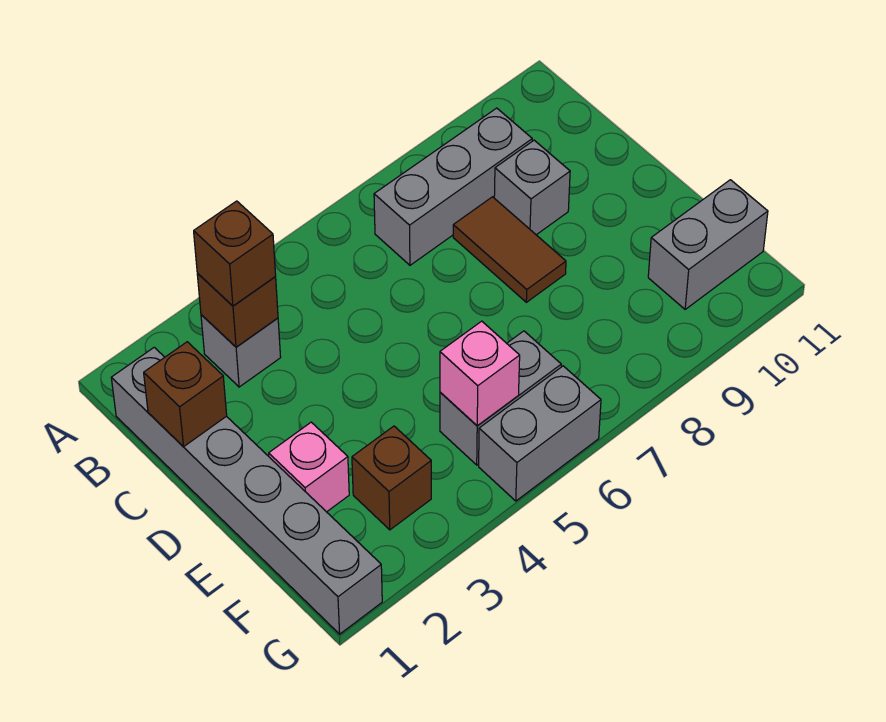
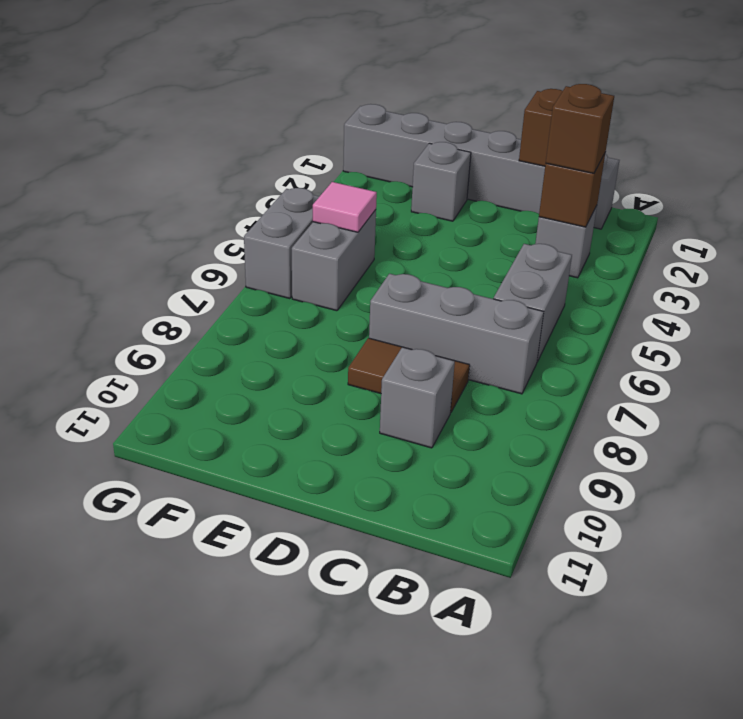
grey brick B7:B9 level 1 -> grey brick B7:D7 level 1
pink brick E2 level 1 -> grey brick E2 level 1
brown brick F3 level 1 -> none
pink brick F5 level 2 -> pink tile F5 level 2
grey brick F10:F11 level 1 -> grey brick B5:B6 level 1

